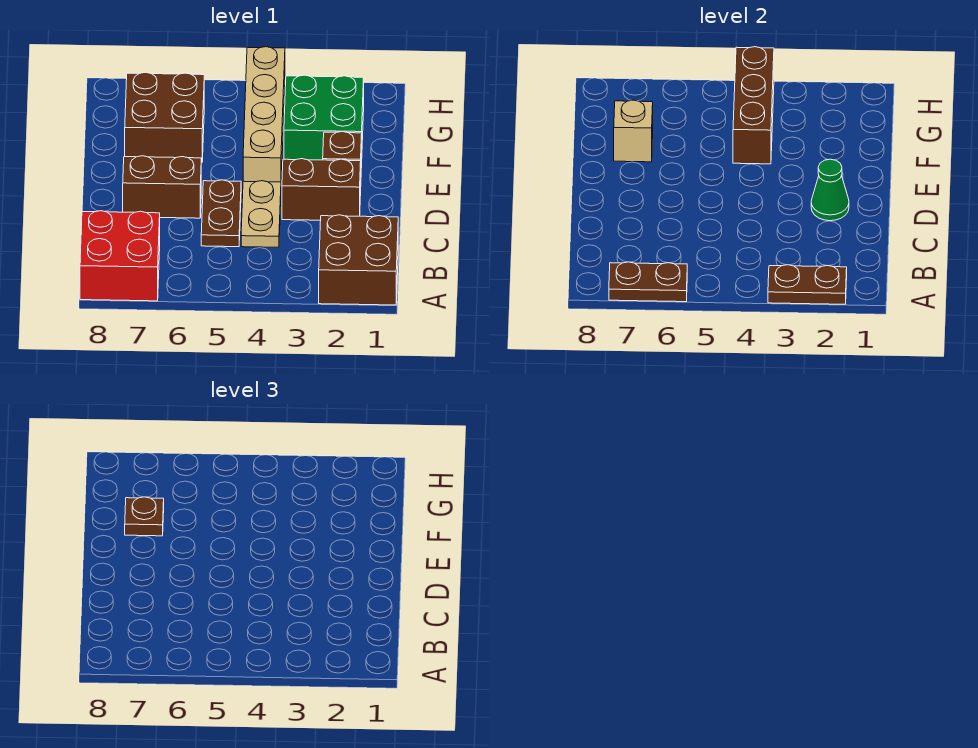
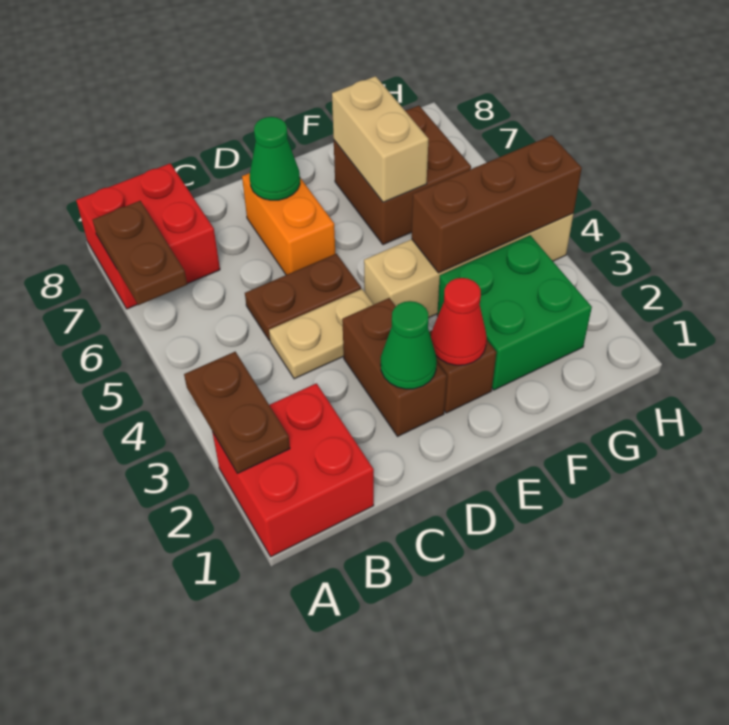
brown brick A1:B2 level 1 -> red brick A1:B2 level 1
brown brick D6:D7 level 1 -> orange brick D6:D7 level 1
none -> green cone D7 level 2
none -> red cone E2 level 2
tan brick F7 level 2 -> tan brick F6:F7 level 2
brown plate F7 level 3 -> none

